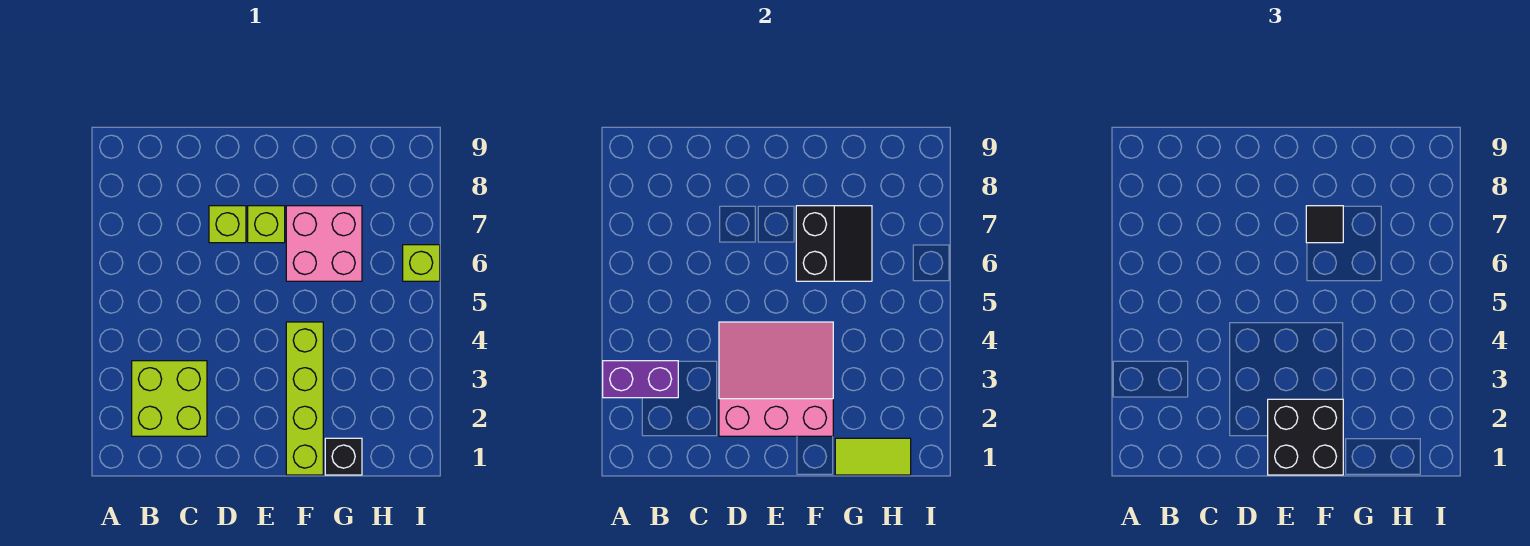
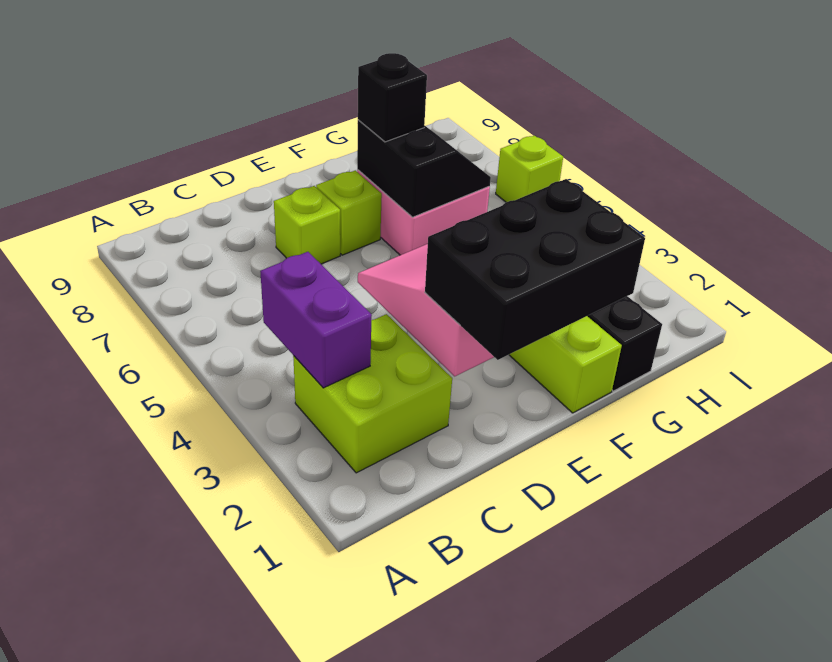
purple brick A3:B3 level 2 -> purple brick B3:B4 level 2
black brick E1:F2 level 3 -> black brick D1:F2 level 3
black tile F7 level 3 -> black brick F7 level 3
lime tile G1:H1 level 2 -> none

